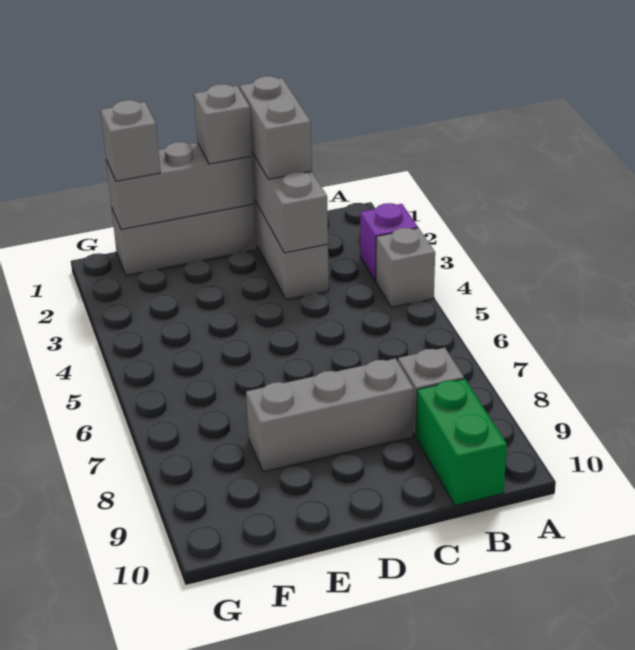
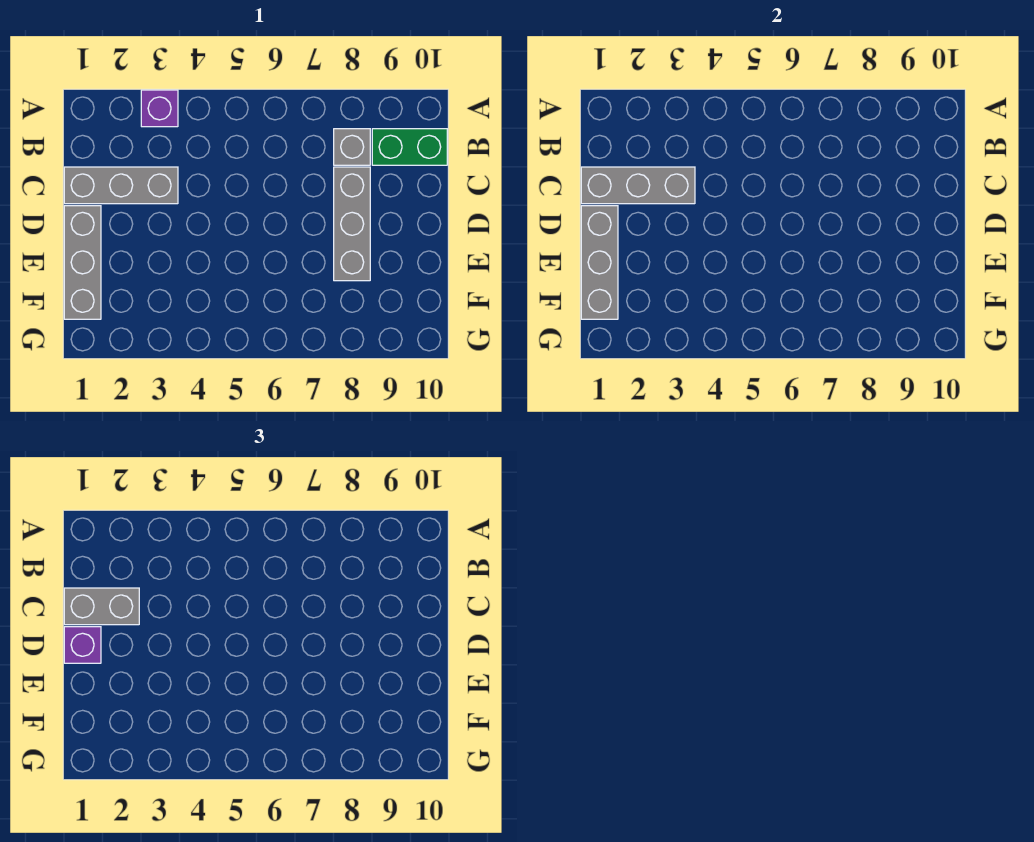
grey brick A4 level 1 -> none
grey brick D1 level 3 -> purple brick D1 level 3
grey brick F1 level 3 -> none

